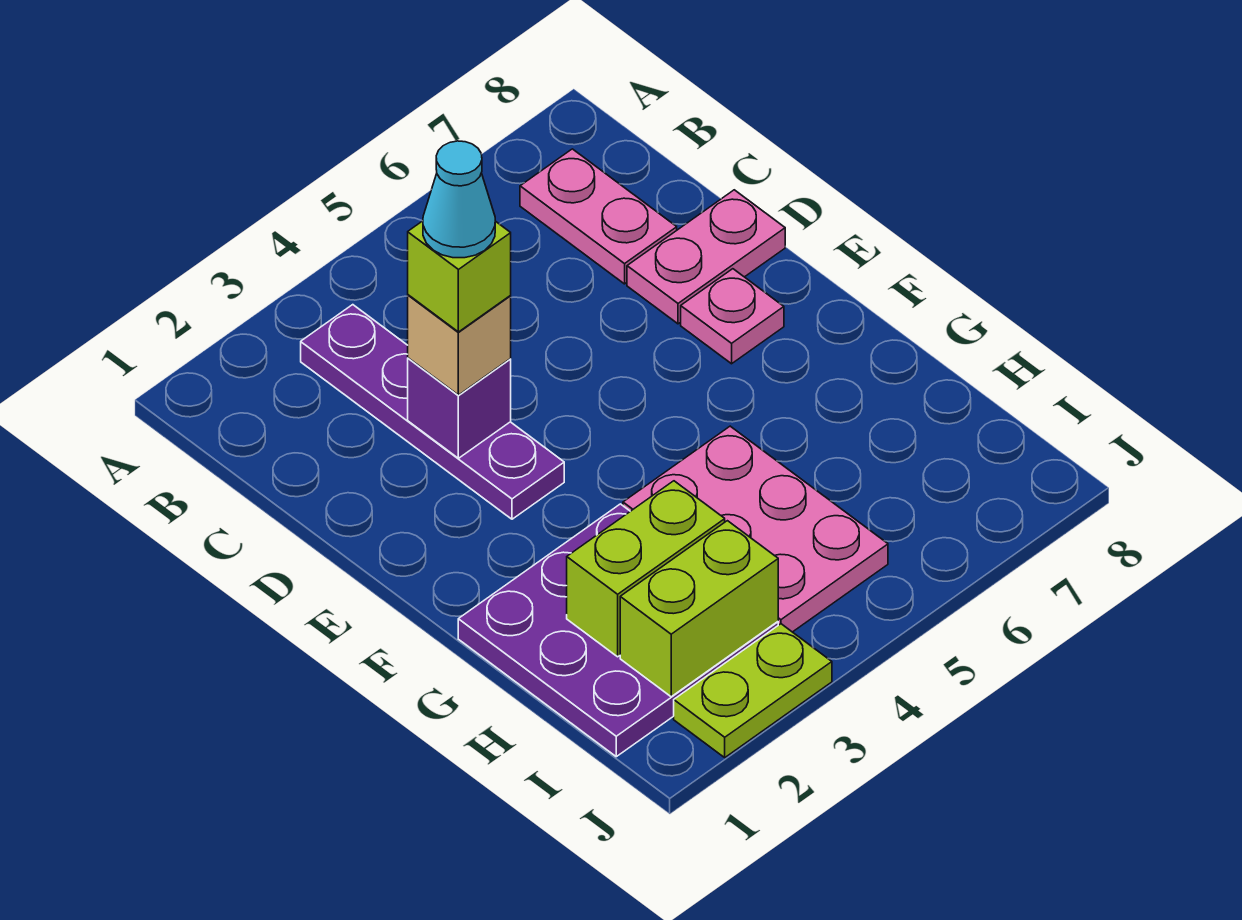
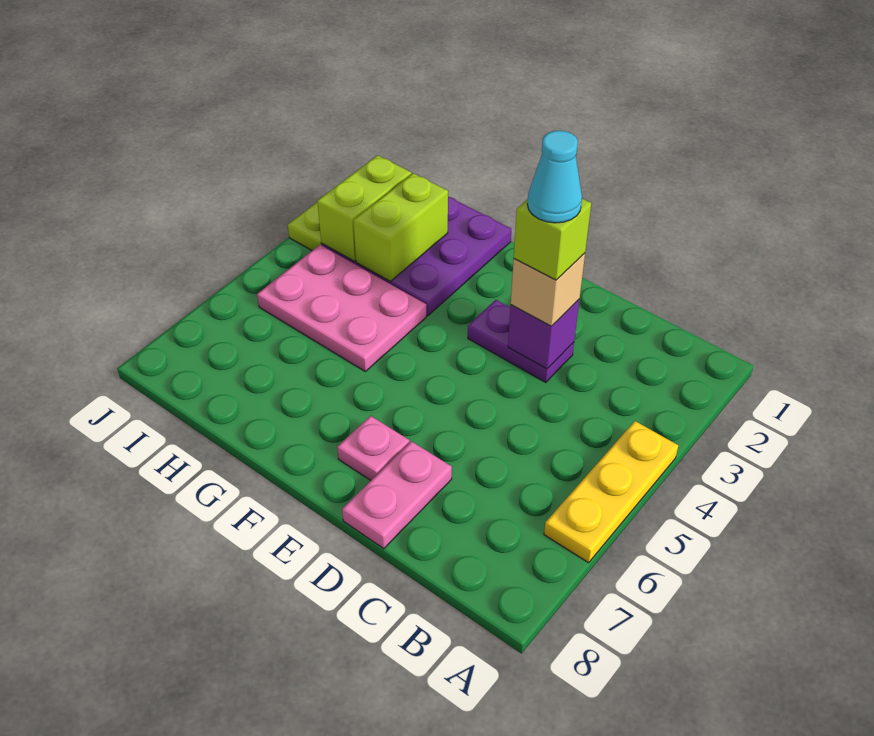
none -> yellow plate A4:A6 level 1
purple plate B3:E3 level 1 -> purple plate D3:E3 level 1
pink plate B7:C7 level 1 -> none

